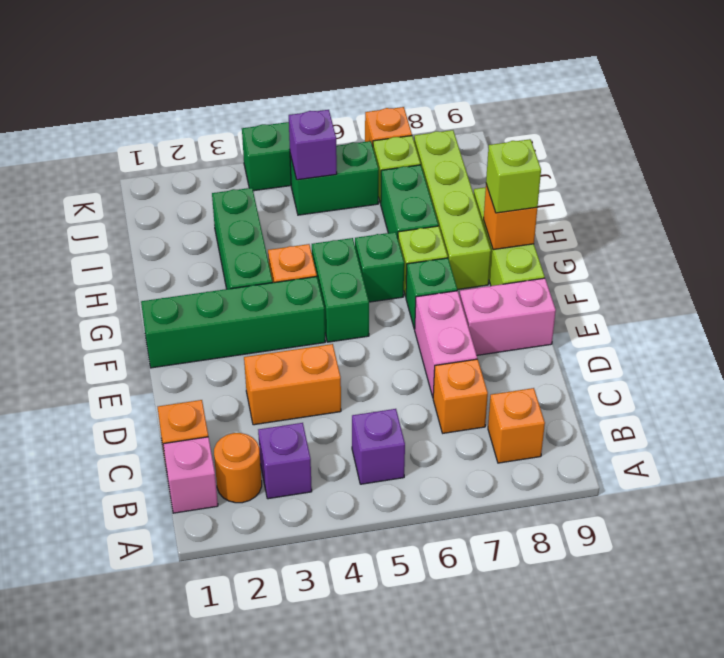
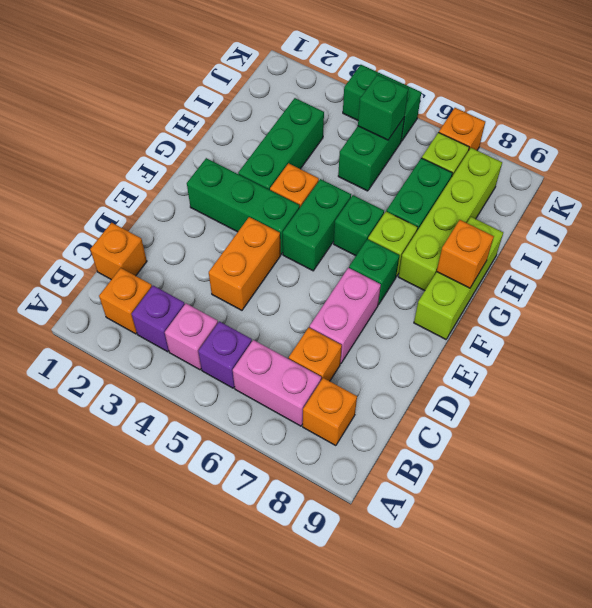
pink brick B1 level 1 -> pink brick B4 level 1
orange round brick B2 level 1 -> orange brick B2 level 1
orange brick D3:D4 level 1 -> orange brick D4:E4 level 1
pink brick E8:E9 level 1 -> pink brick B6:B7 level 1
green brick F1:F4 level 1 -> green brick F2:F4 level 1
lime brick G9 level 3 -> none
green brick J5:J6 level 1 -> green brick I5:J5 level 1
purple brick J5 level 2 -> green brick J5 level 2

